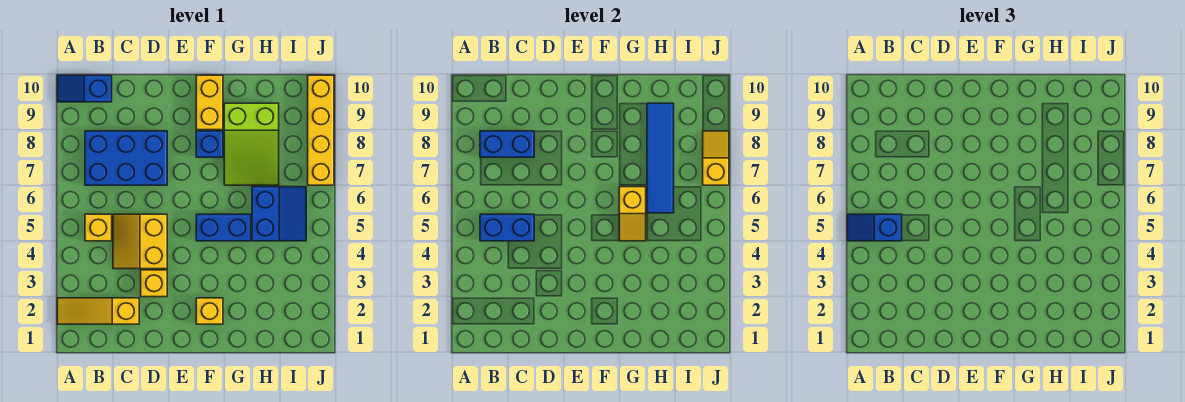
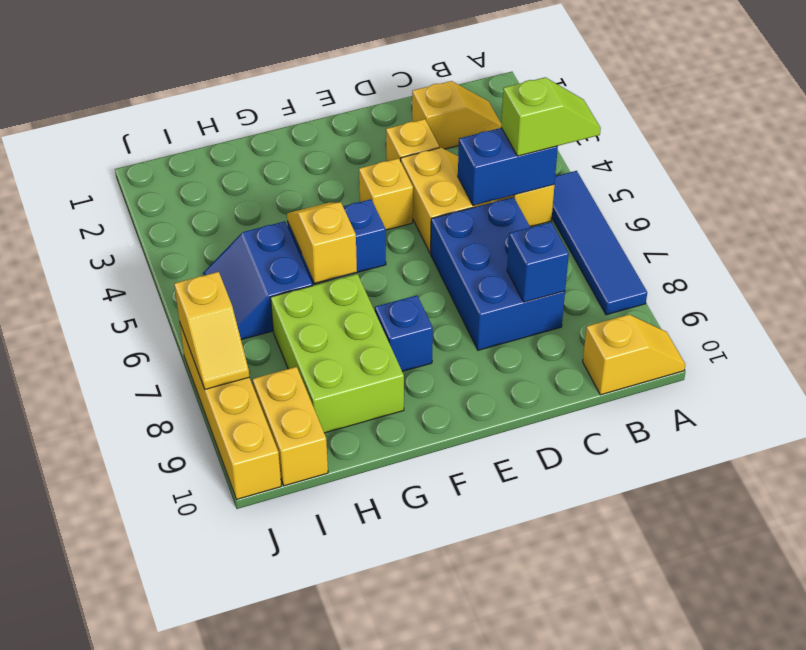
yellow slope A2:C2 level 1 top C -> yellow slope B2:C2 level 1 top C
blue slope A5:B5 level 3 top B -> lime slope A5:B5 level 3 top B
blue slope A10:B10 level 1 top B -> yellow slope A10:B10 level 1 top B
blue brick B7:D8 level 1 -> blue brick C6:D8 level 1
blue brick B8:C8 level 2 -> blue brick C8 level 2
yellow brick F2 level 1 -> yellow brick E4 level 1
yellow brick F9:F10 level 1 -> yellow brick I9:I10 level 1
lime slope G7:H9 level 1 top 9 -> lime brick G7:H9 level 1
blue tile H6:H9 level 2 -> blue tile A5:A8 level 1

